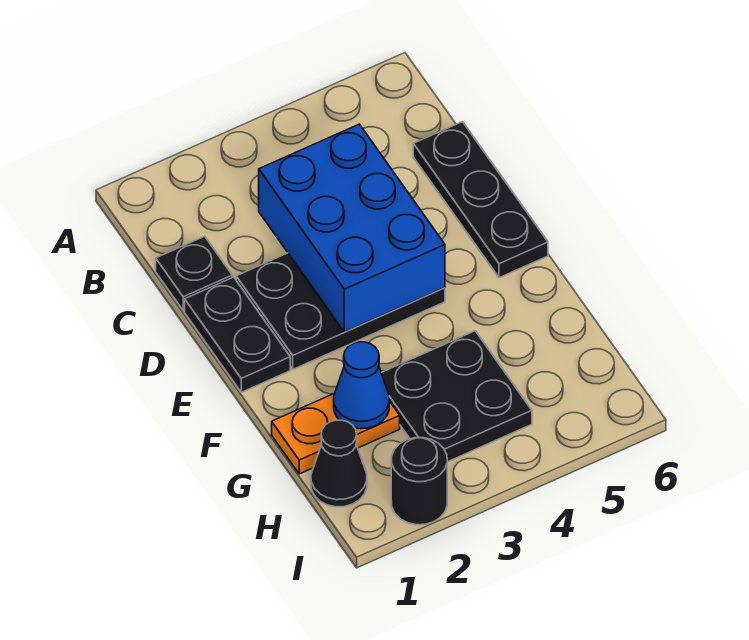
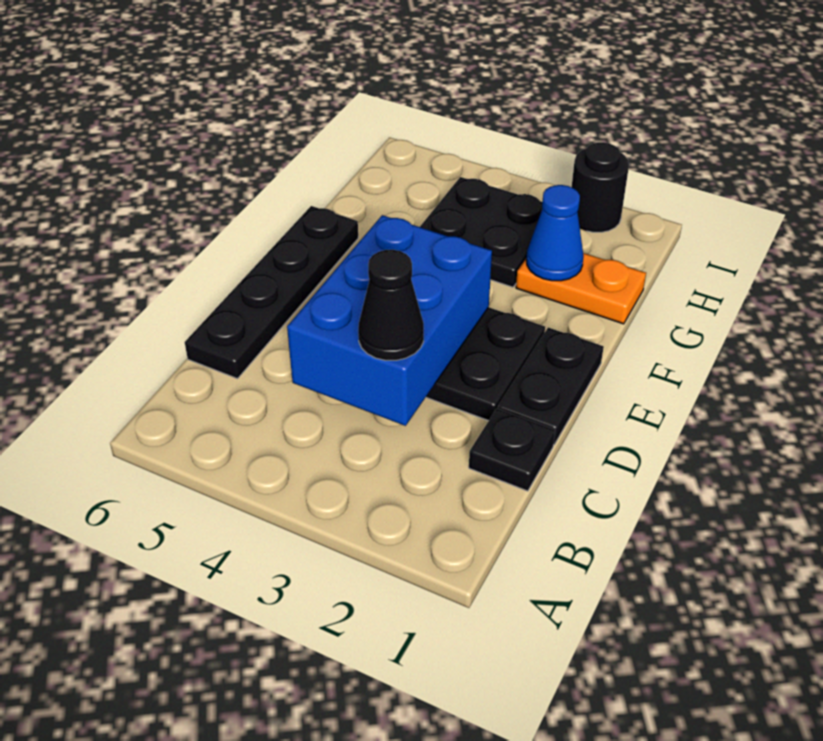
black plate C6:E6 level 1 -> black plate C6:F6 level 1
black cone H1 level 1 -> black cone C3 level 3

